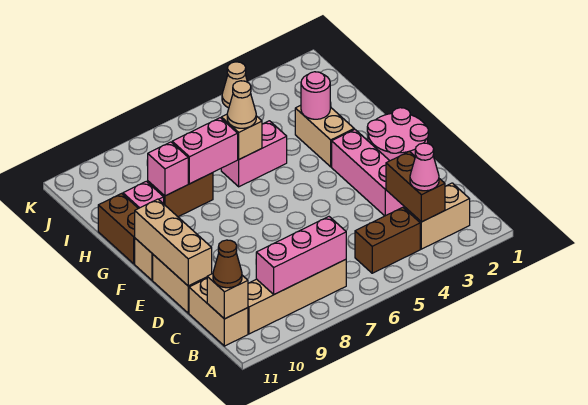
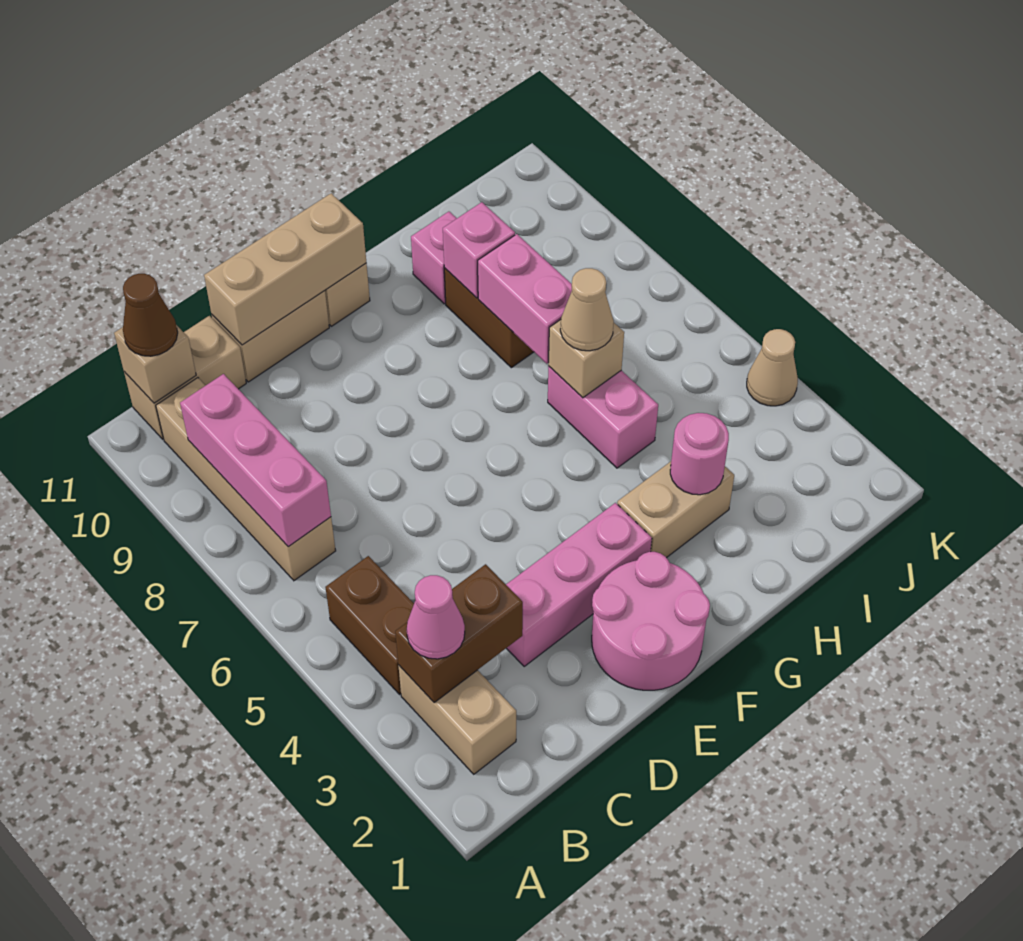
brown brick G11:H11 level 1 -> none

